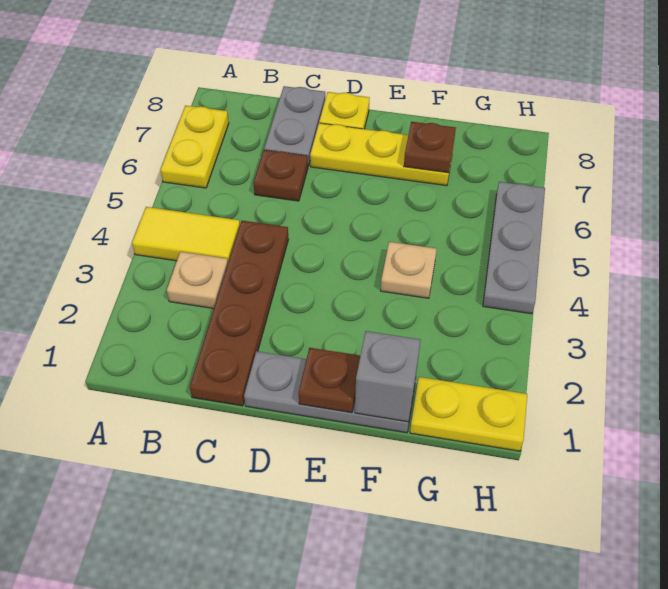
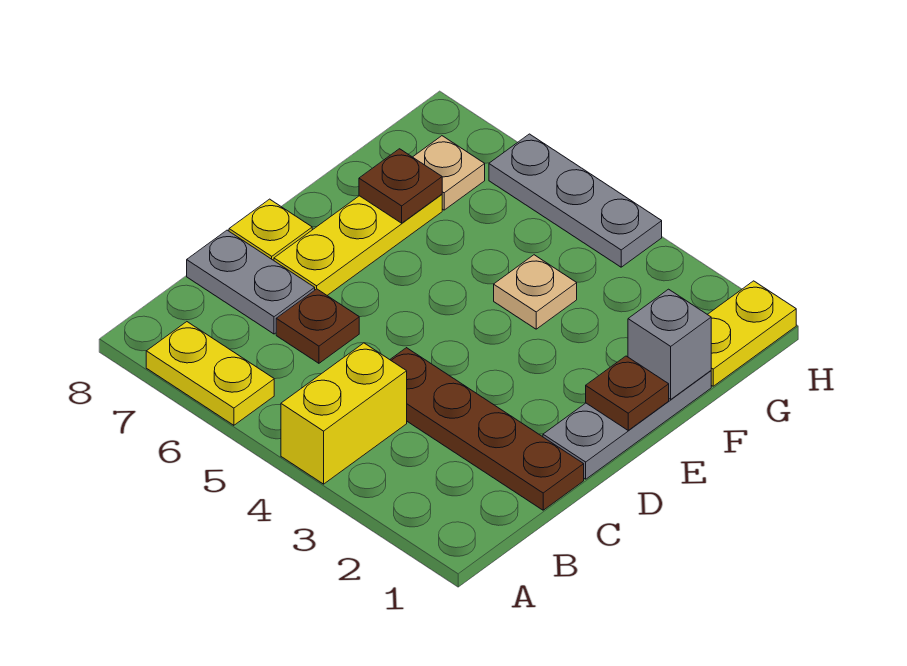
yellow tile A4:B4 level 1 -> yellow brick A4:B4 level 1
tan plate B3 level 1 -> tan plate G7 level 1

